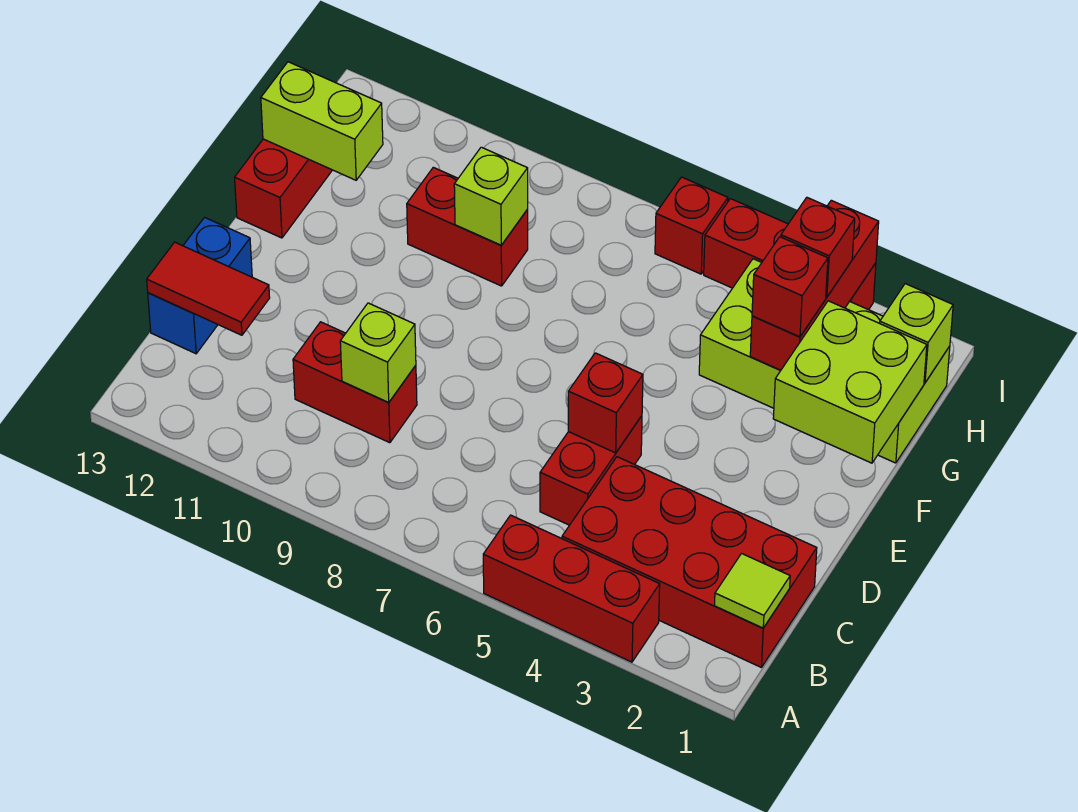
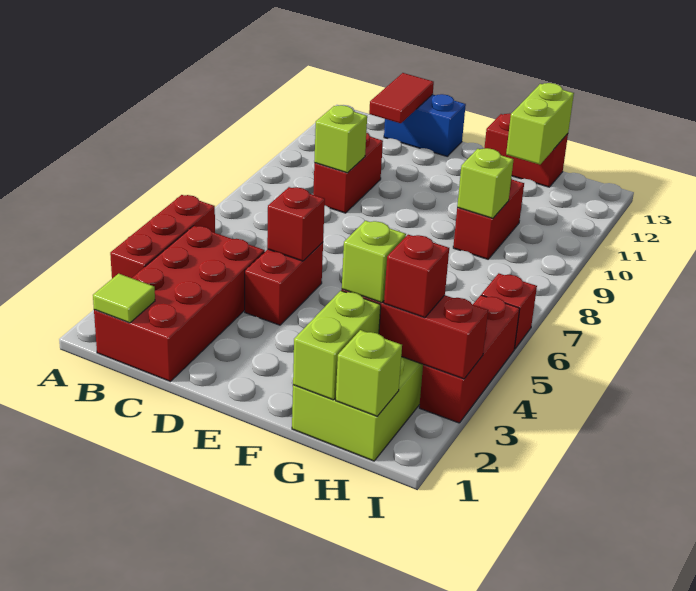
red brick C5:D5 level 1 -> red brick D4:D5 level 1
lime brick F1:G2 level 2 -> lime brick G1:G2 level 2
red brick G3 level 3 -> lime brick G3 level 3

